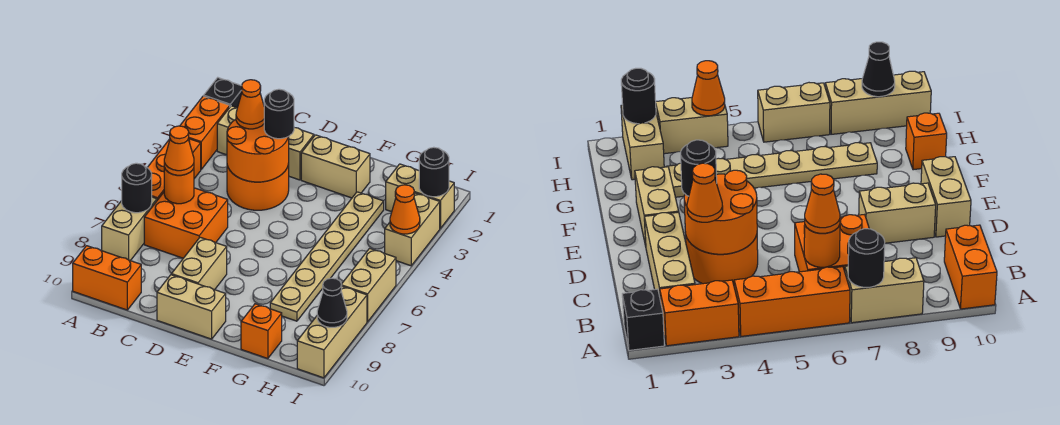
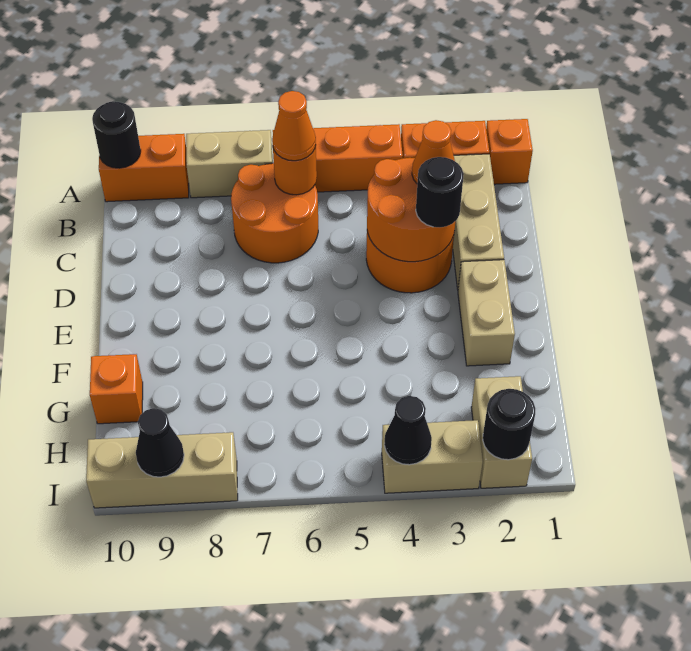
black brick A1 level 1 -> orange brick A1 level 1
black round brick A7 level 2 -> black round brick A10 level 2
orange brick A10:B10 level 1 -> orange brick A9:A10 level 1
orange brick B6:C7 level 1 -> orange round brick B6:C7 level 1
tan brick D8:D9 level 1 -> none
tan brick D10:E10 level 1 -> none
tan plate G3:G8 level 1 -> none
orange cone I4 level 2 -> black cone I4 level 2
tan brick I6:I7 level 1 -> none

